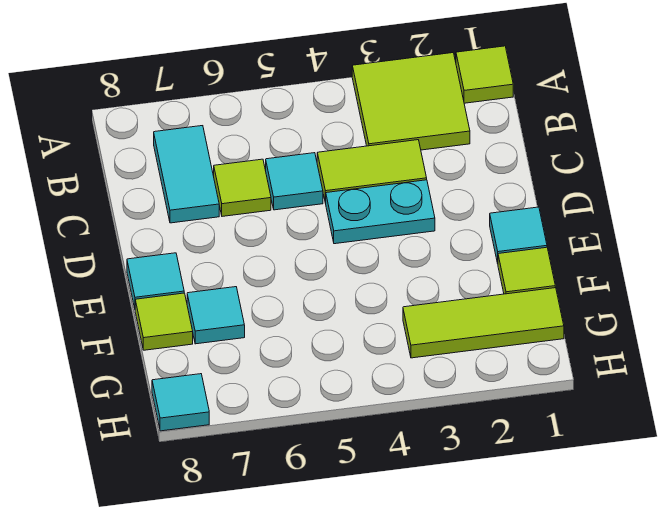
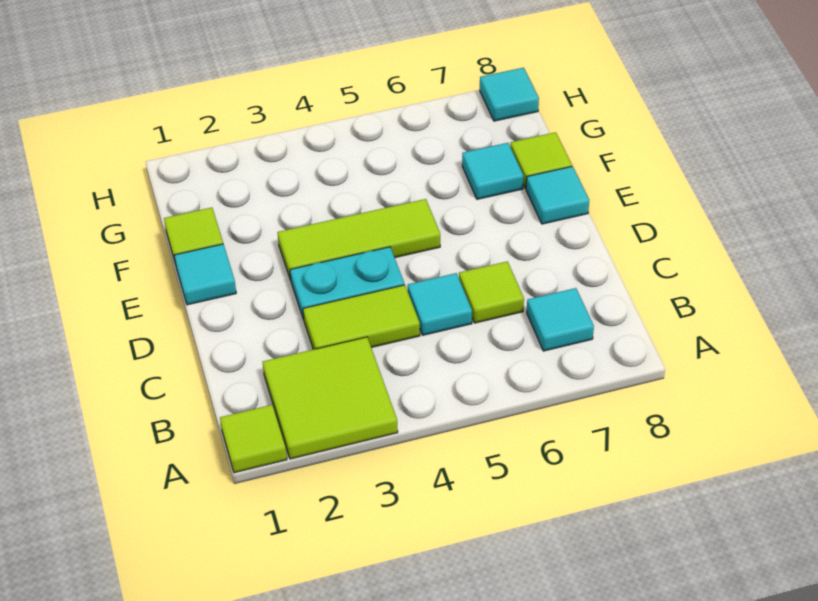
cyan tile B7:C7 level 1 -> cyan tile B7 level 1
lime tile G1:G3 level 1 -> lime tile E3:E5 level 1

